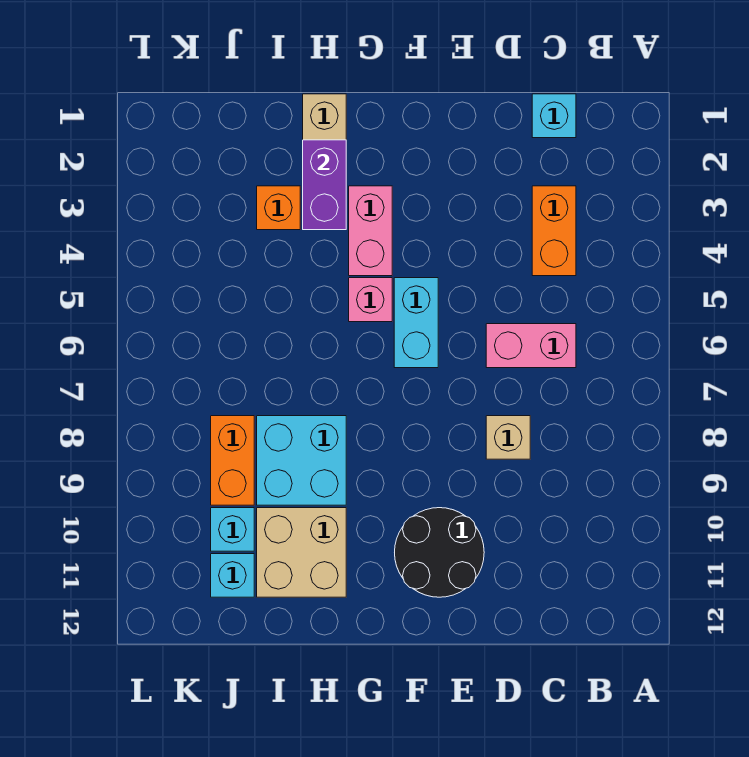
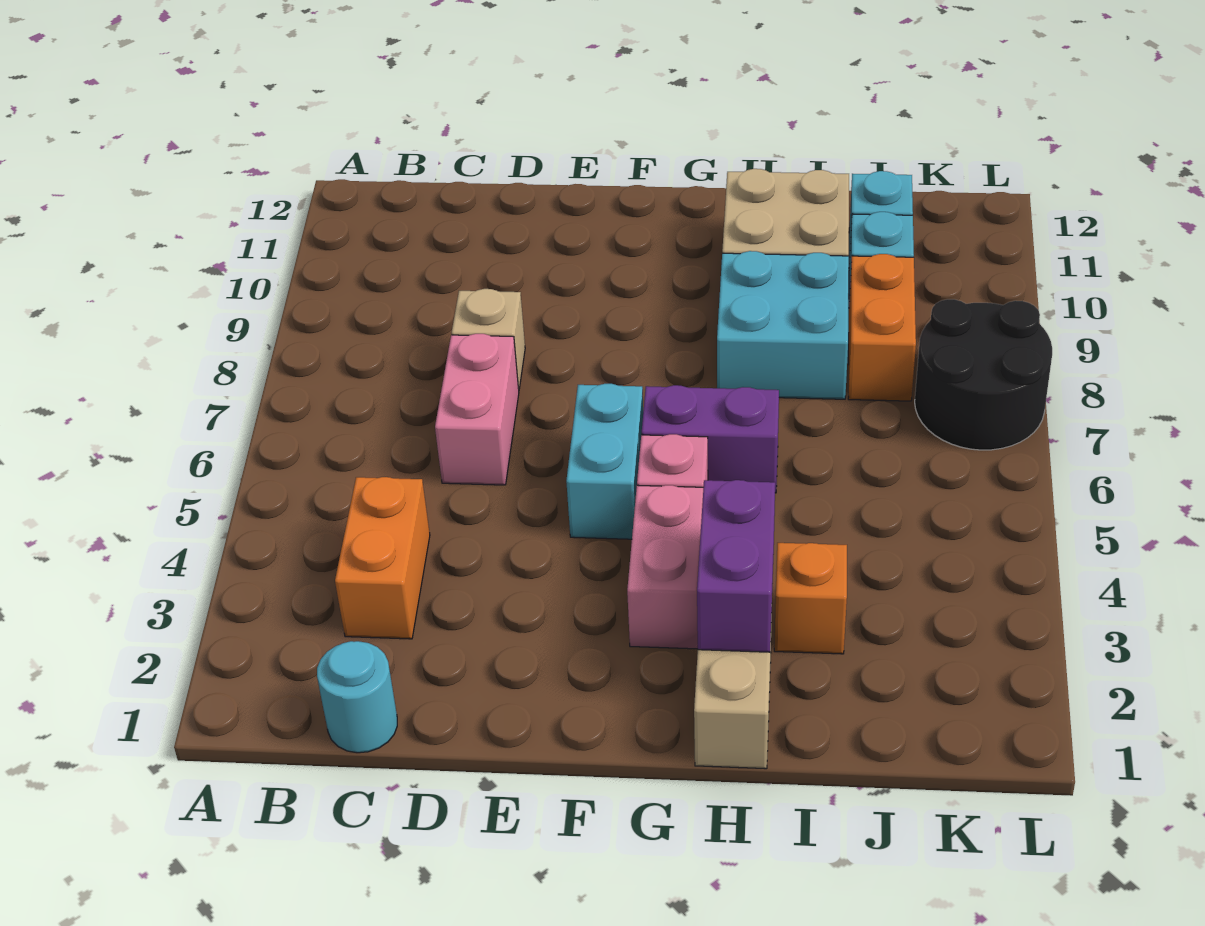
cyan brick C1 level 1 -> cyan round brick C1 level 1
pink brick C6:D6 level 1 -> pink brick D6:D7 level 1
black round brick E10:F11 level 1 -> black round brick K7:L8 level 1
none -> purple brick G6:H6 level 1

